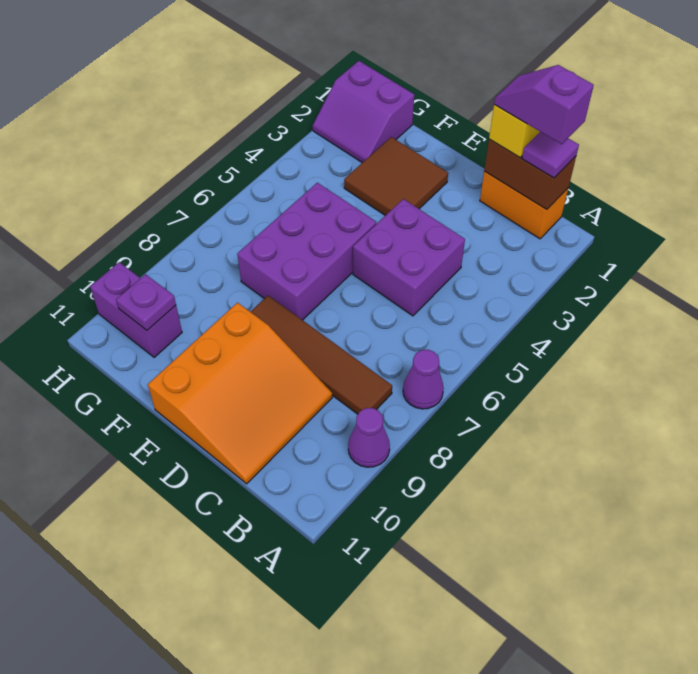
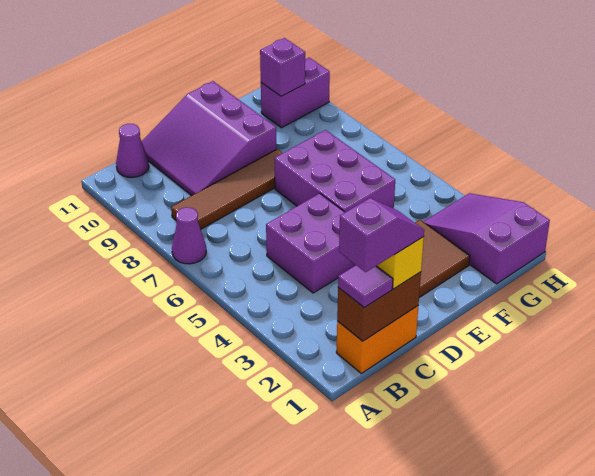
purple cone A9 level 1 -> purple cone B11 level 1
orange slope C9:E11 level 1 top E -> purple slope C9:E11 level 1 top E
purple slope G1:H2 level 1 top 1 -> purple slope G1:H3 level 1 top 1
purple plate G10 level 2 -> purple brick G10 level 2

